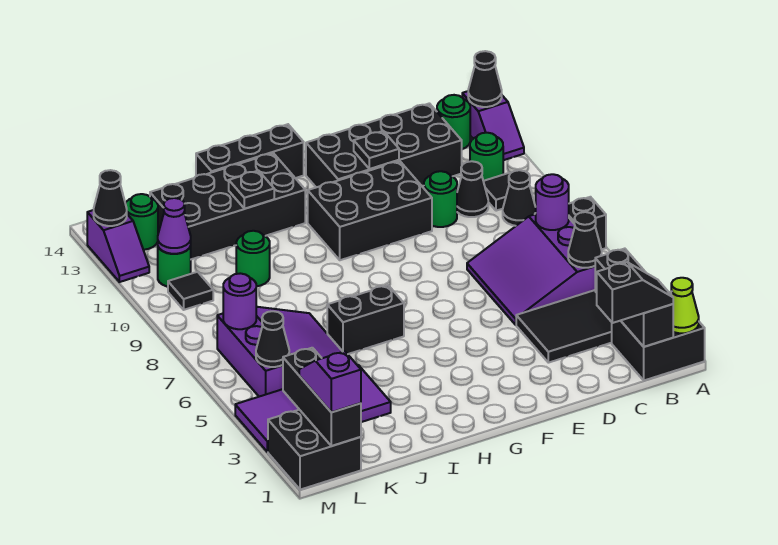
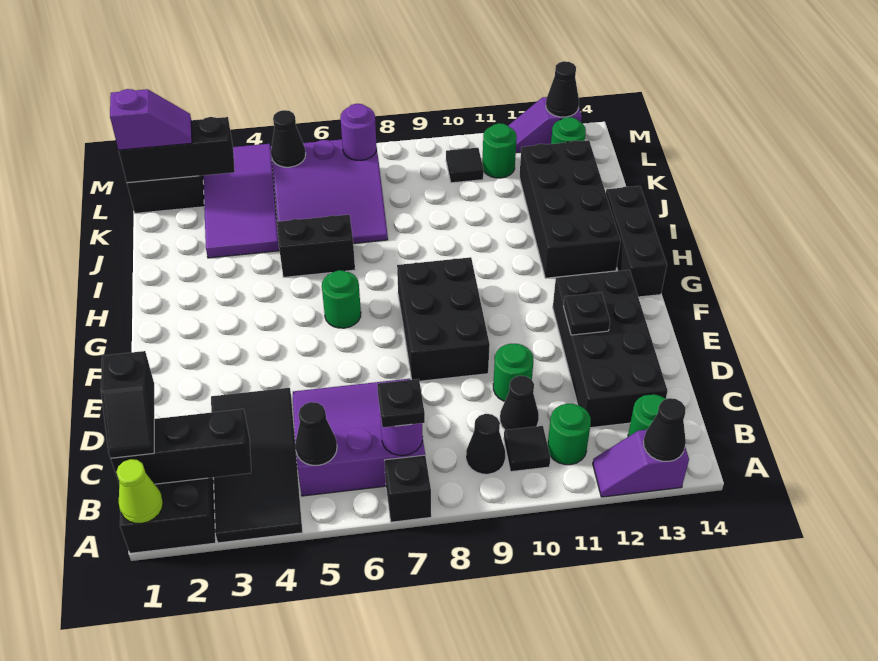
black brick E10:G11 level 1 -> black brick E8:G9 level 1
black brick H6:I6 level 1 -> black brick I5:I6 level 1
black plate I12 level 2 -> black plate B7 level 3
green round brick J10 level 1 -> green round brick G6 level 1
purple cone L11 level 2 -> none

